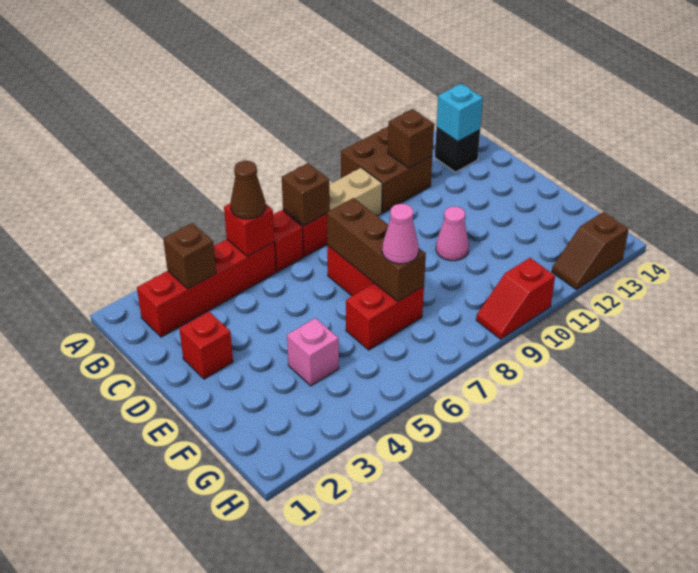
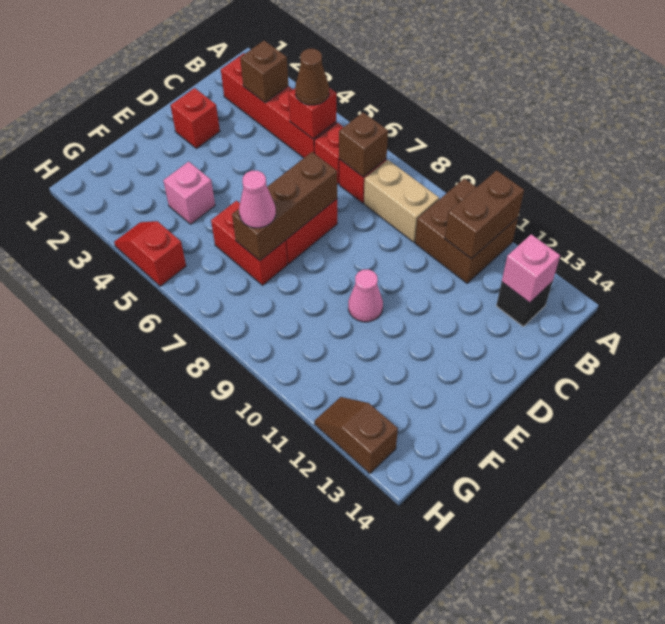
brown brick B11 level 2 -> brown brick A11:B11 level 2
cyan brick B13 level 2 -> pink brick B13 level 2
red slope H9:H10 level 1 top 10 -> red slope H4:H5 level 1 top 5

